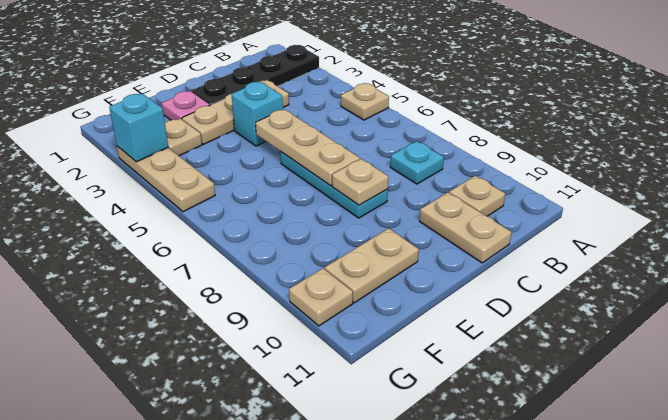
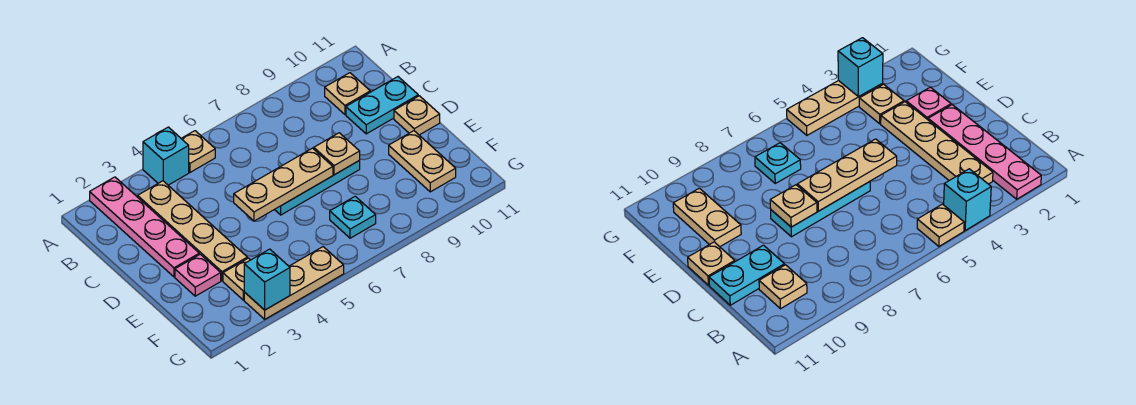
black plate A2:D2 level 1 -> pink plate A2:D2 level 1
cyan plate B8 level 1 -> cyan plate F7 level 1
tan plate C3:E3 level 1 -> tan plate B3:E3 level 1
tan plate C10:C11 level 1 -> cyan plate C10:C11 level 1
cyan brick D4 level 1 -> cyan brick A4 level 1
tan plate G10 level 1 -> tan plate D11 level 1

